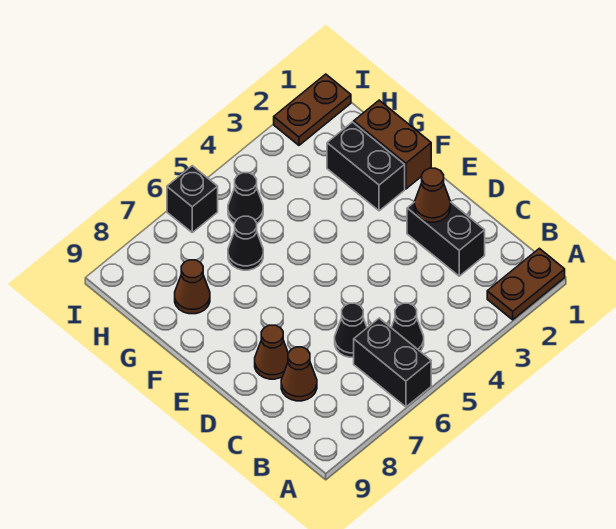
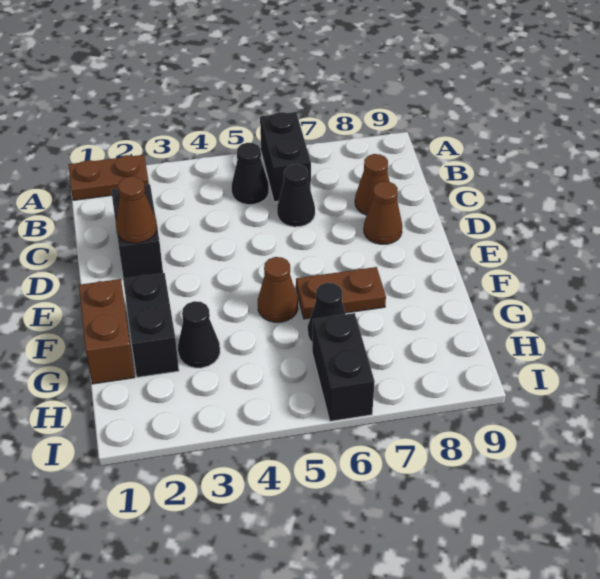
brown cone G8 level 1 -> brown cone F5 level 1
black cone H5 level 1 -> black cone G3 level 1
brown plate I1:I2 level 1 -> brown plate F6:F7 level 1
black brick I6 level 1 -> black brick H6:I6 level 1

